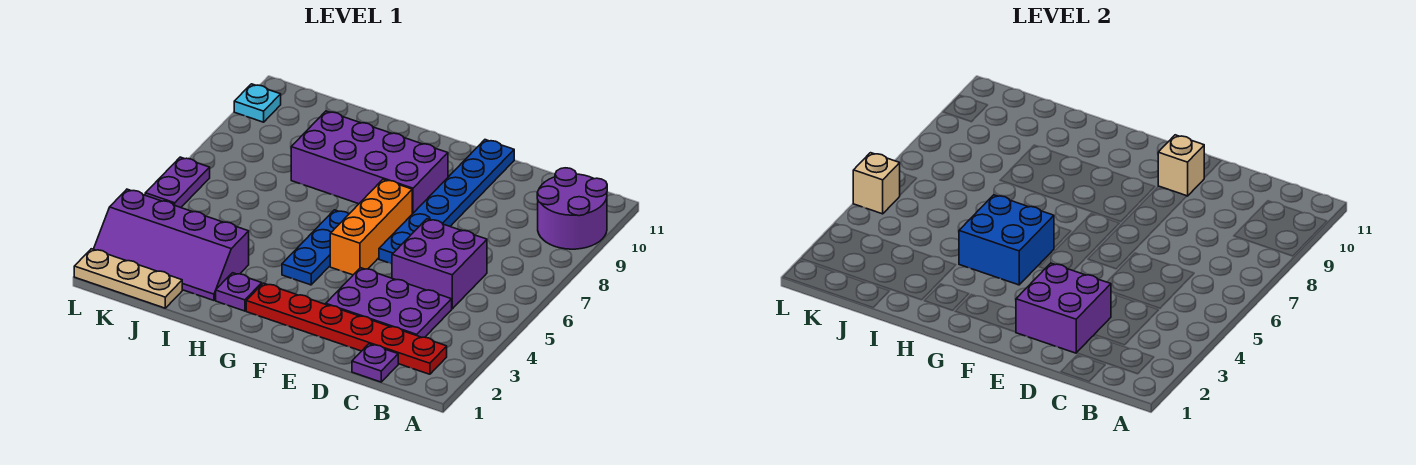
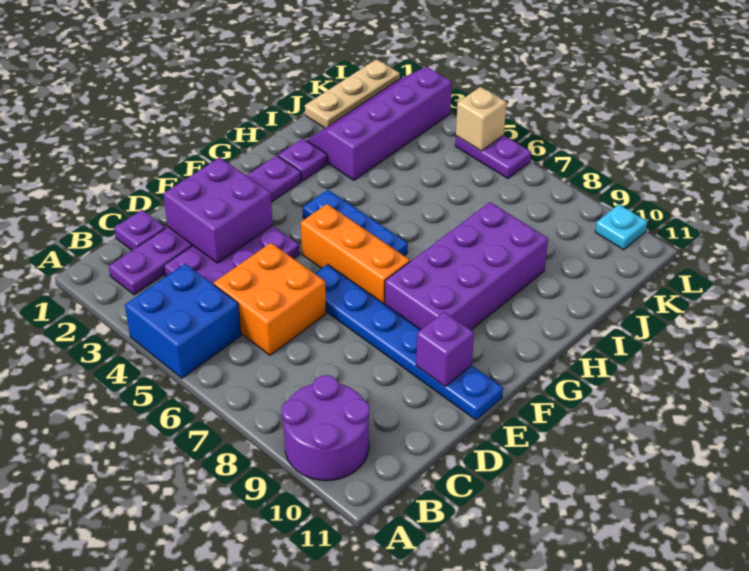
red plate B2:G2 level 1 -> purple plate B2:G2 level 1
purple brick C5:D6 level 1 -> orange brick C5:D6 level 1
tan brick E10 level 2 -> purple brick E10 level 2
blue brick G4:H5 level 2 -> blue brick A4:B5 level 1

